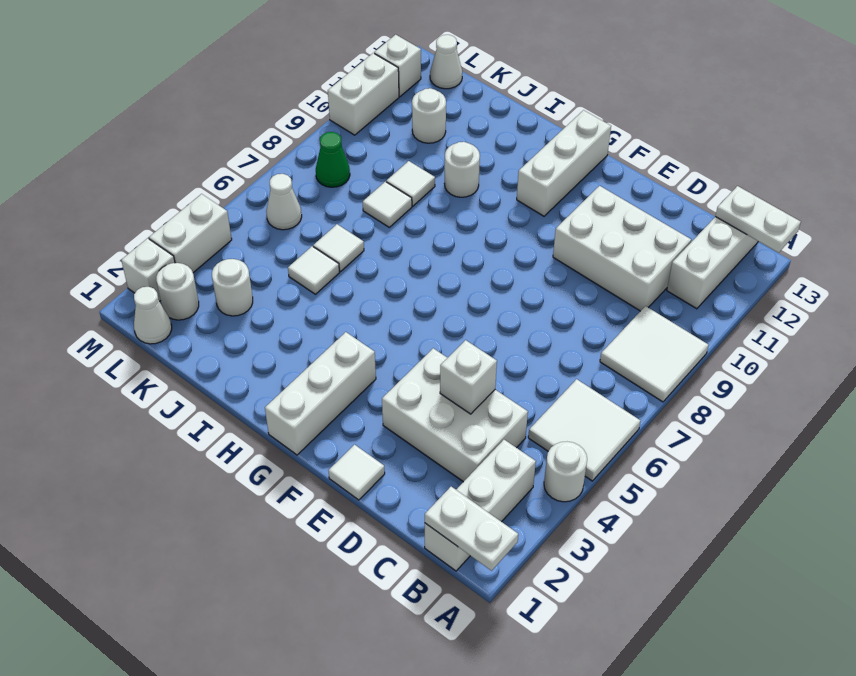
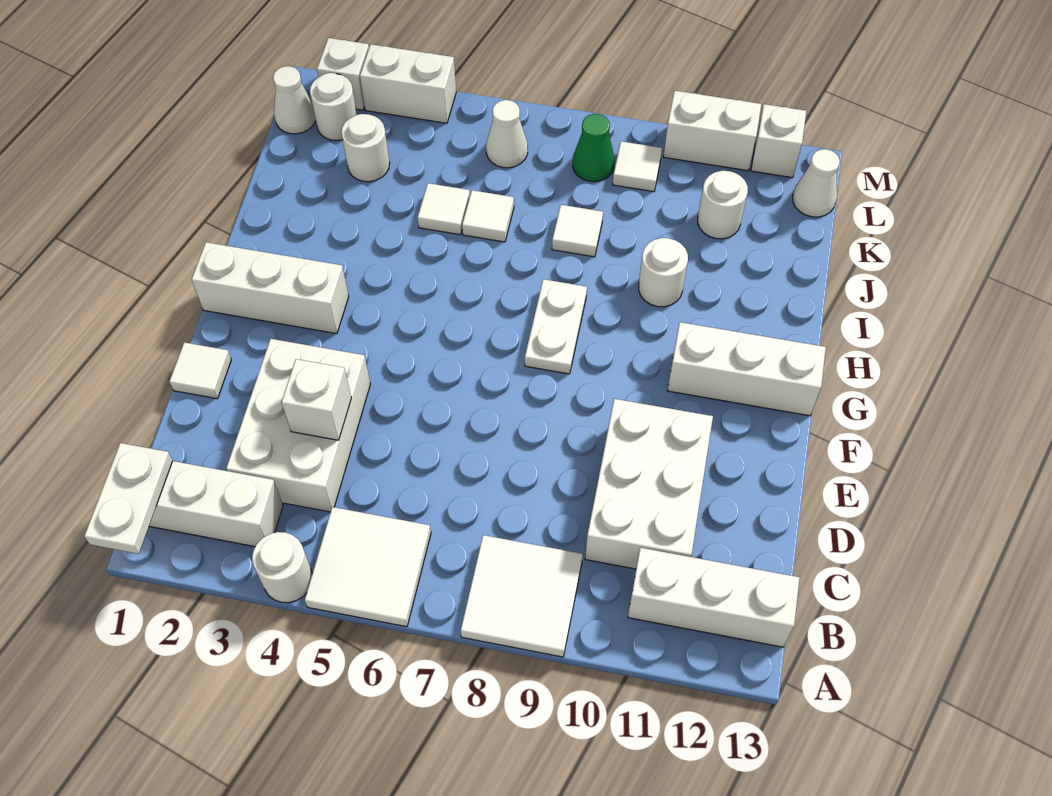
white plate A13:B13 level 2 -> white plate G8:H8 level 1
white tile J9 level 1 -> white tile L9 level 1

